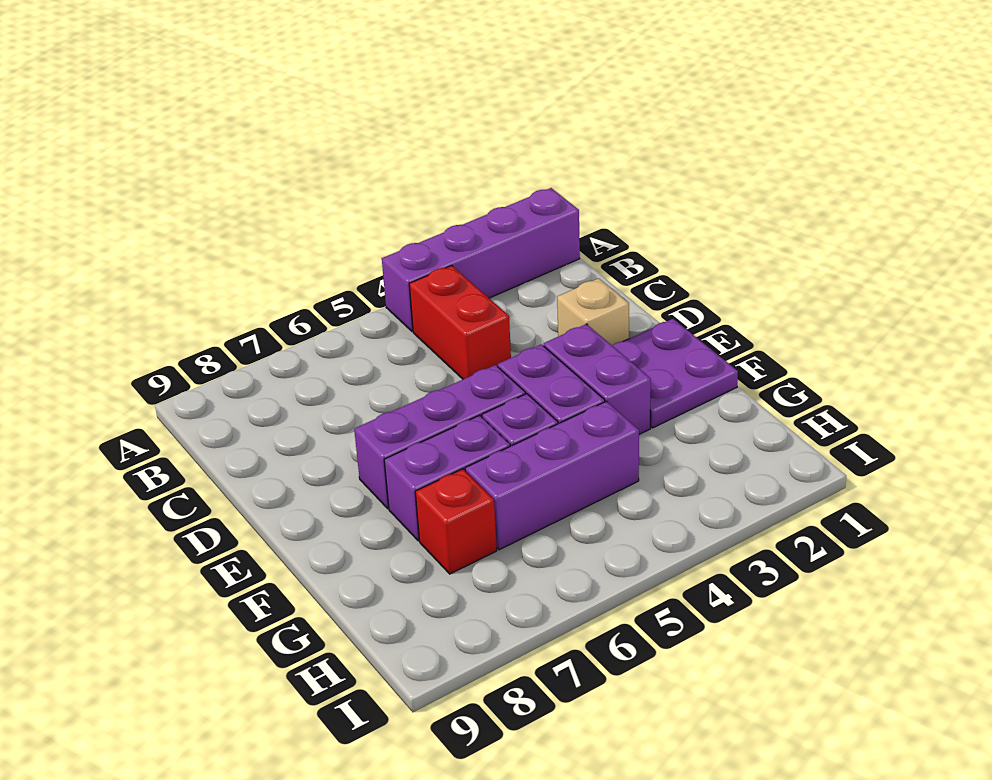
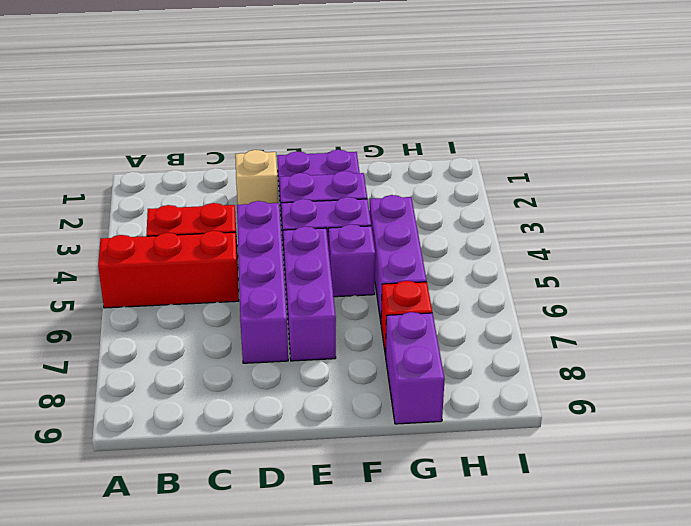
purple brick A1:A4 level 1 -> purple brick D4:D7 level 1
none -> red brick A5:C5 level 1
purple brick F6:F7 level 1 -> purple brick G8:G9 level 1

